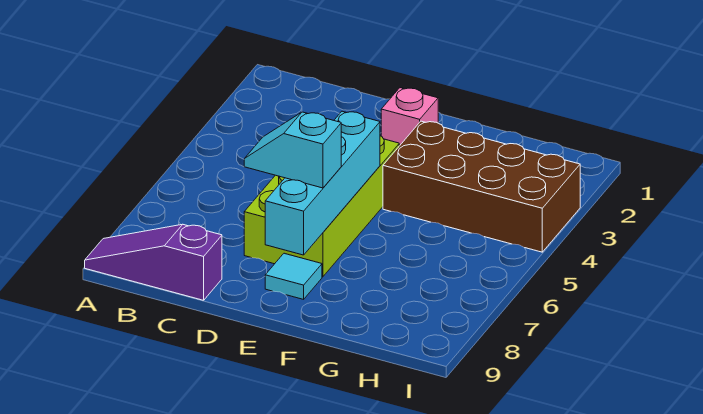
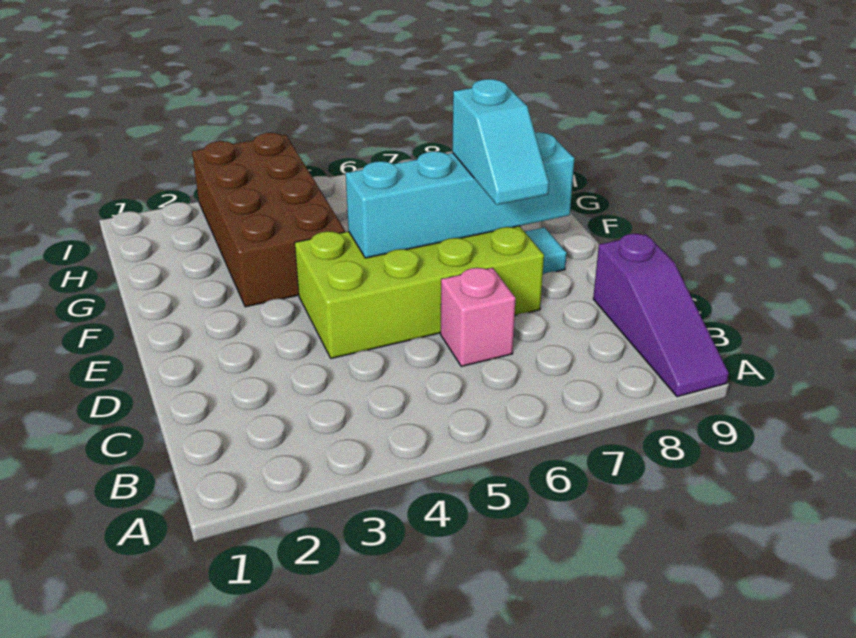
pink brick E2 level 1 -> pink brick C6 level 1

